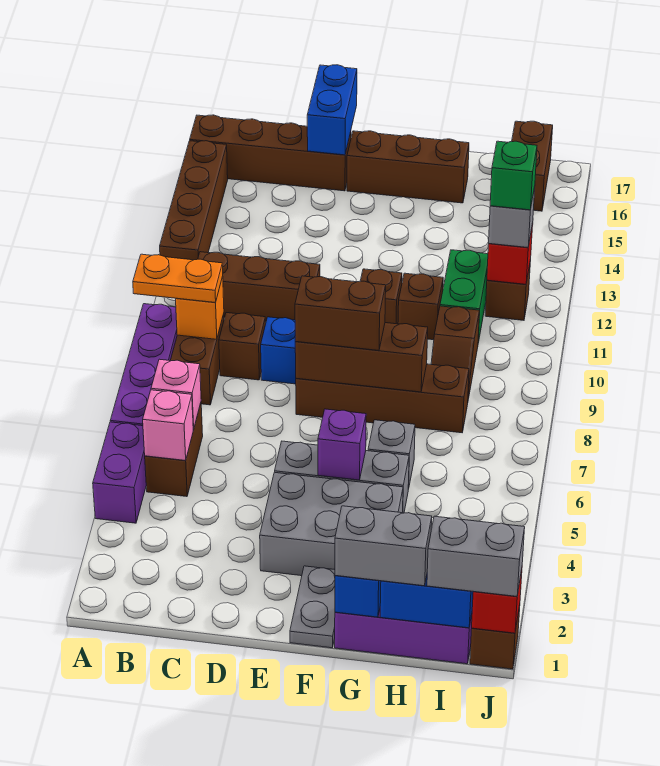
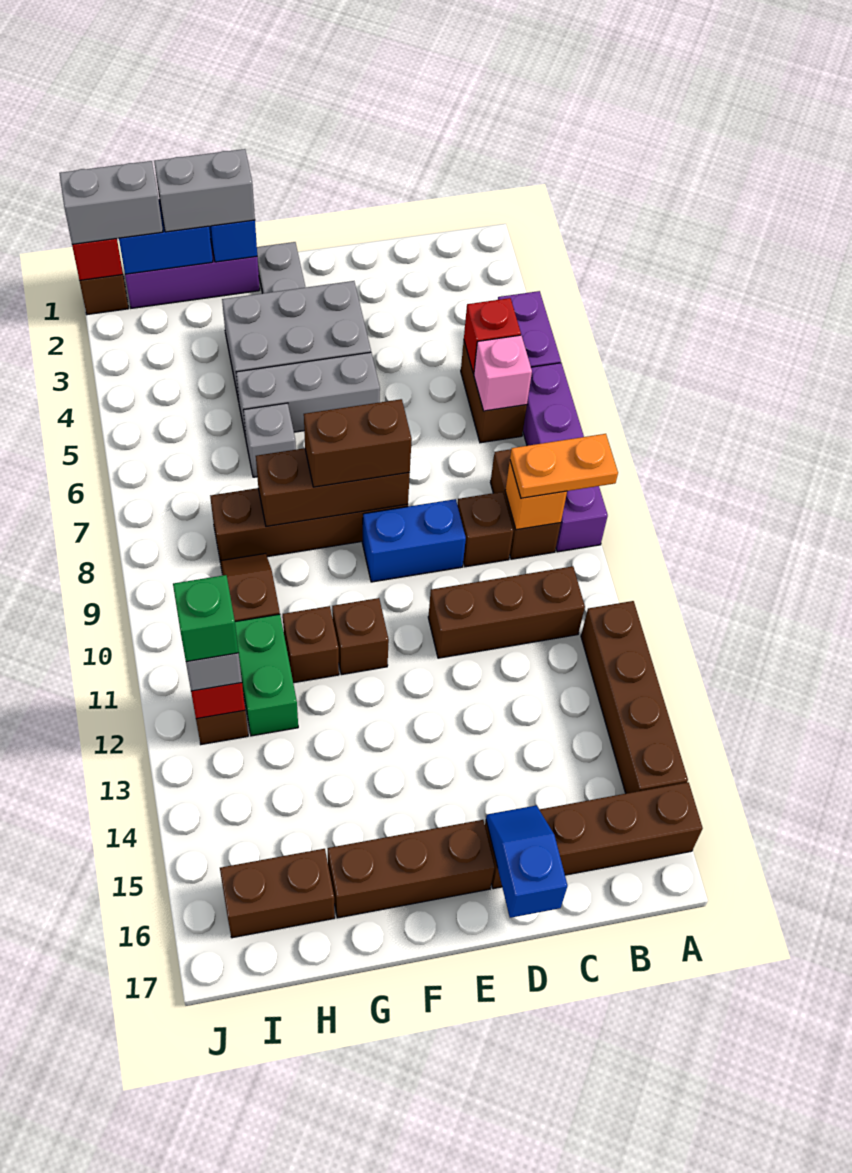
pink brick B5 level 2 -> red brick B5 level 2
blue brick D16:D17 level 2 -> blue slope D16:D17 level 2 top 17
purple brick F5 level 2 -> none
brown brick I16:I17 level 1 -> brown brick H16:I16 level 1

